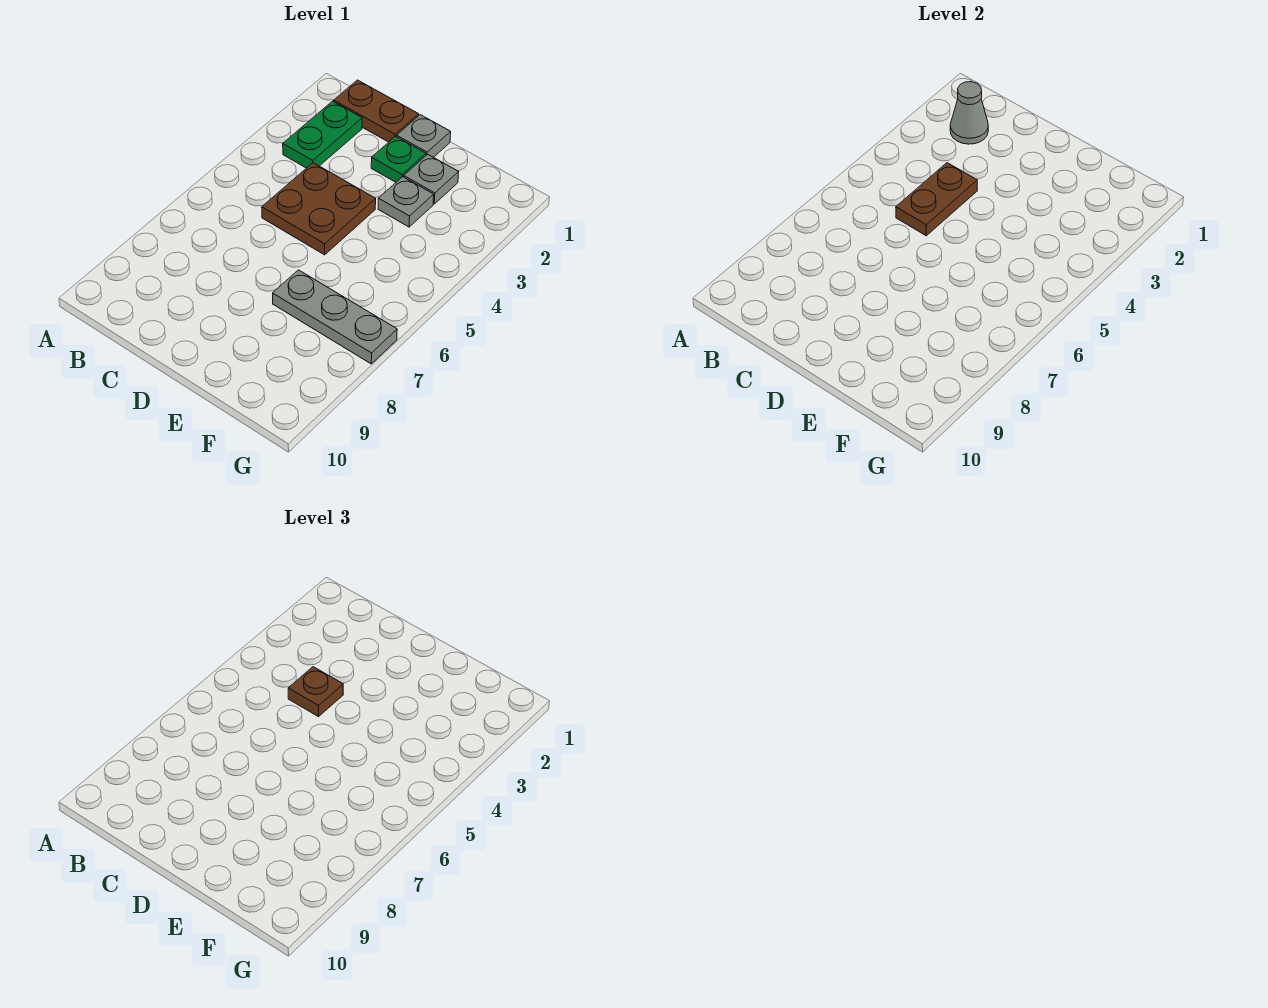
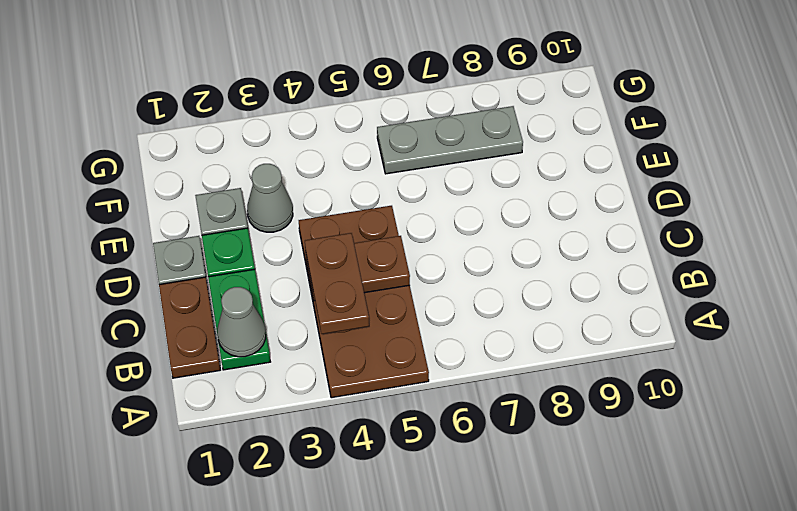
green plate B2:B3 level 1 -> green plate B2:C2 level 1
brown plate C4:D5 level 1 -> brown plate A4:D5 level 1
brown plate C4 level 3 -> brown plate B4:C4 level 3
grey plate E3 level 1 -> grey cone E3 level 1
grey plate E7:G7 level 1 -> grey plate F6:F8 level 1

